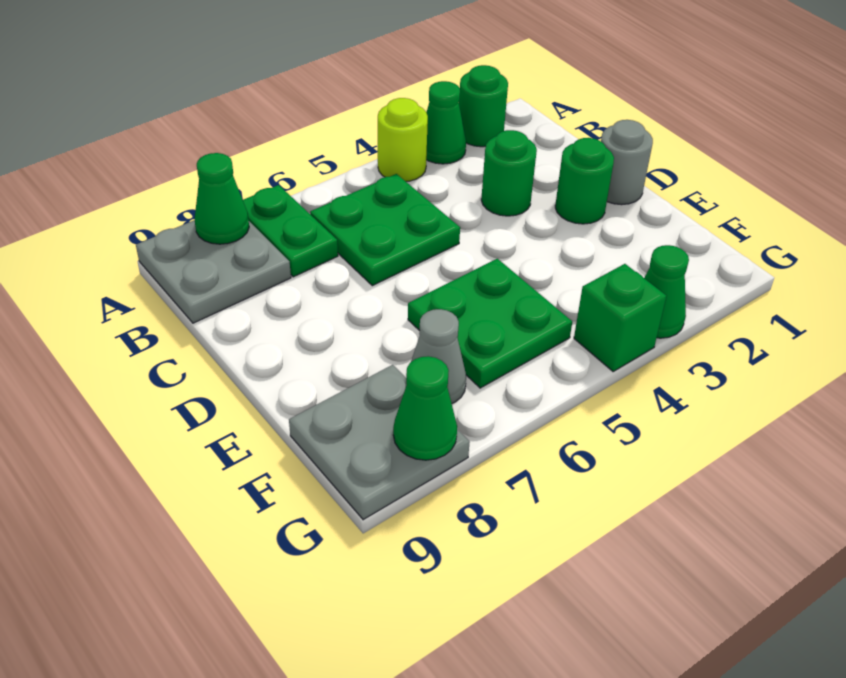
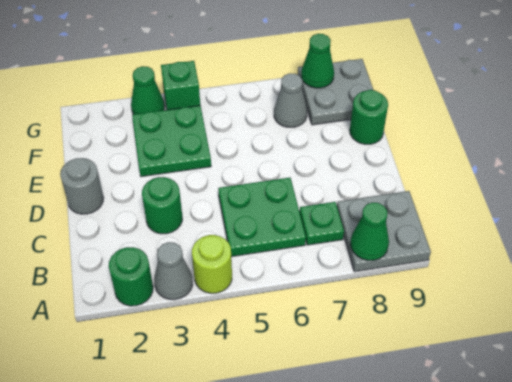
green cone A3 level 1 -> grey cone A3 level 1
green plate A7:B7 level 1 -> green plate B7 level 1
green round brick D2 level 1 -> green round brick E9 level 1
green plate E5:F6 level 1 -> green plate E3:F4 level 1

